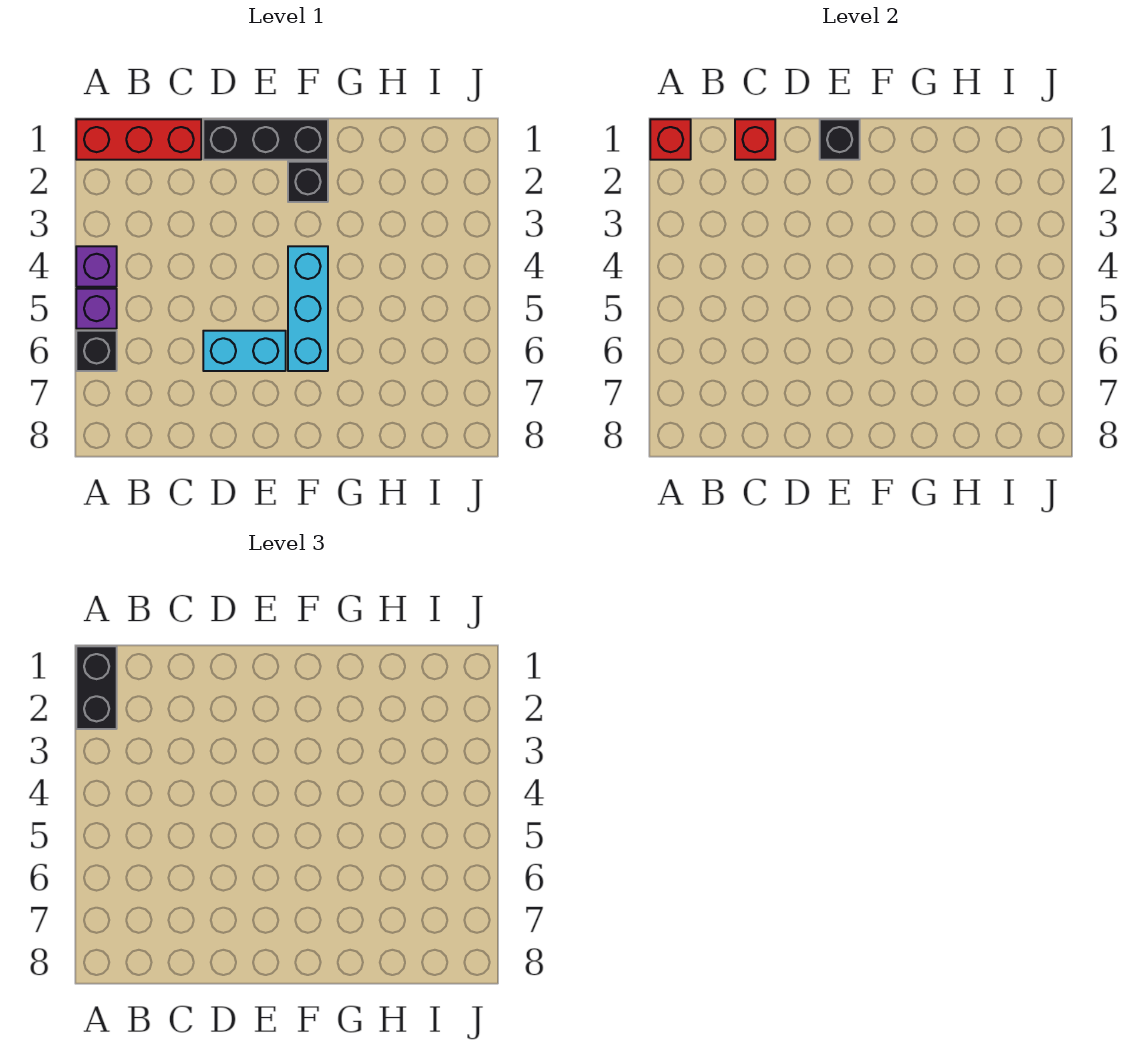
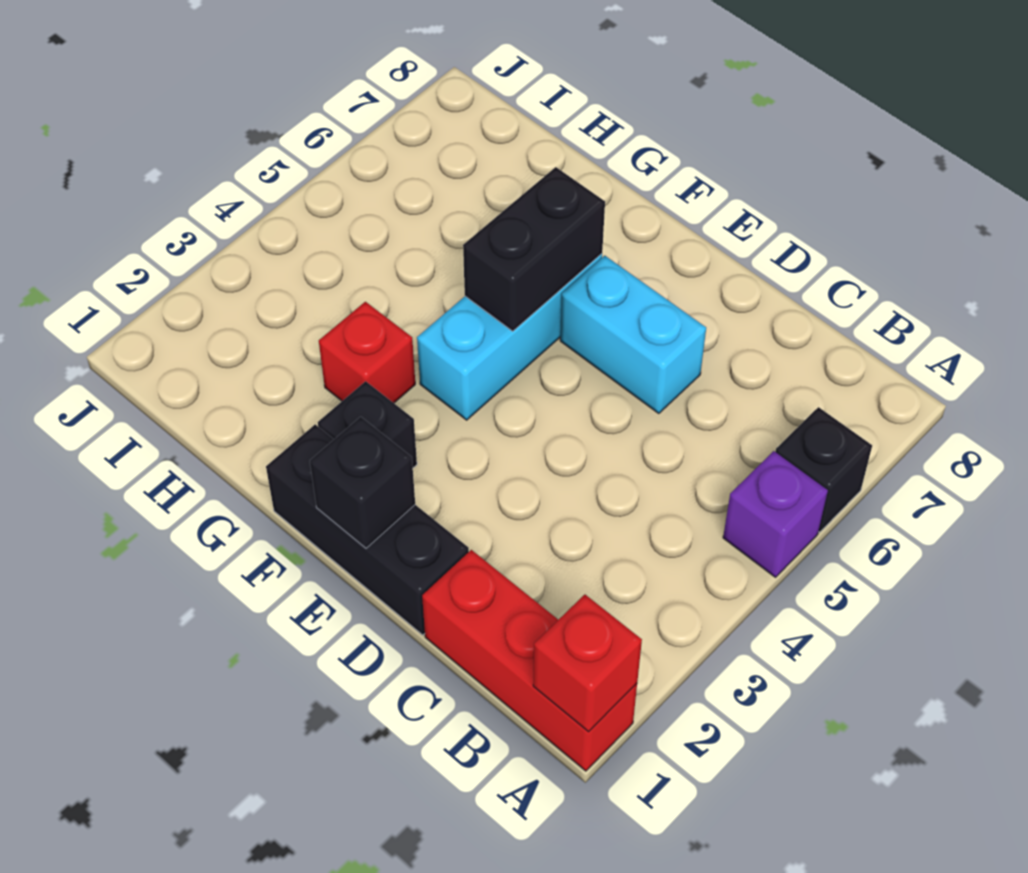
black brick A1:A2 level 3 -> black brick F5:F6 level 2
purple brick A4 level 1 -> none
red brick C1 level 2 -> red brick G3 level 1

